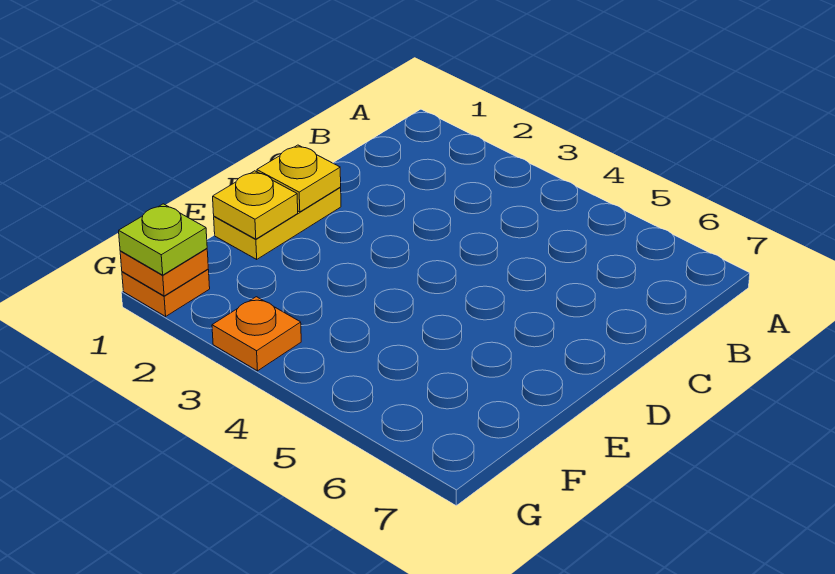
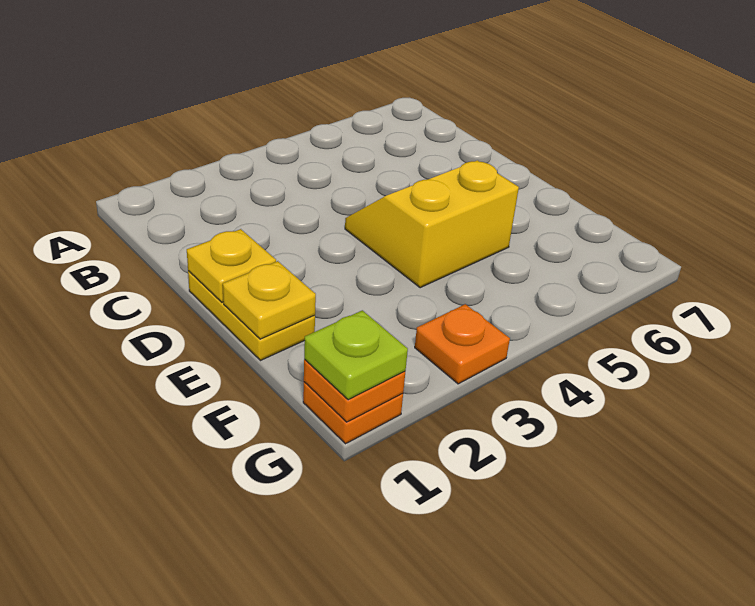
none -> yellow slope D4:E5 level 1 top E

